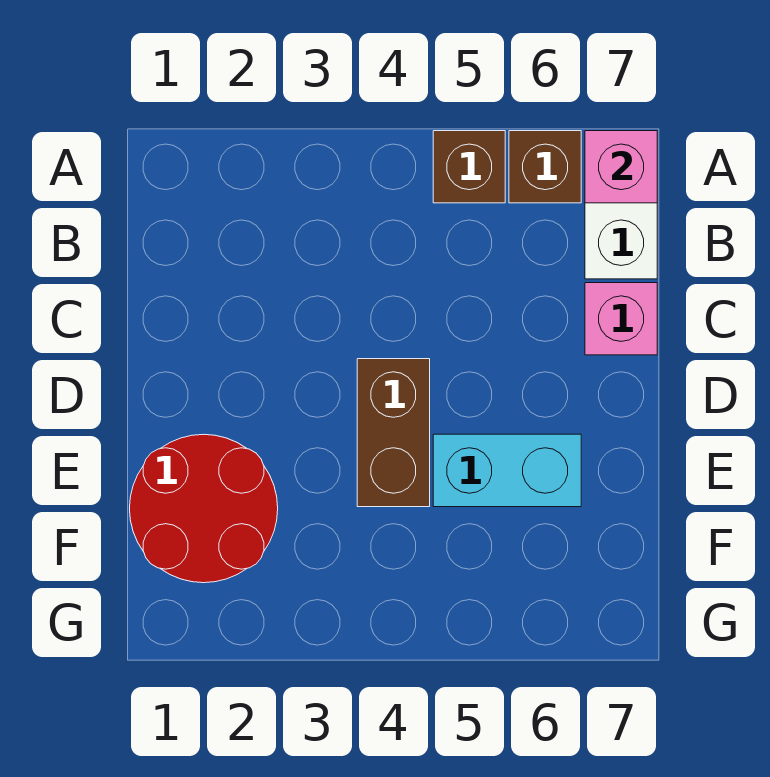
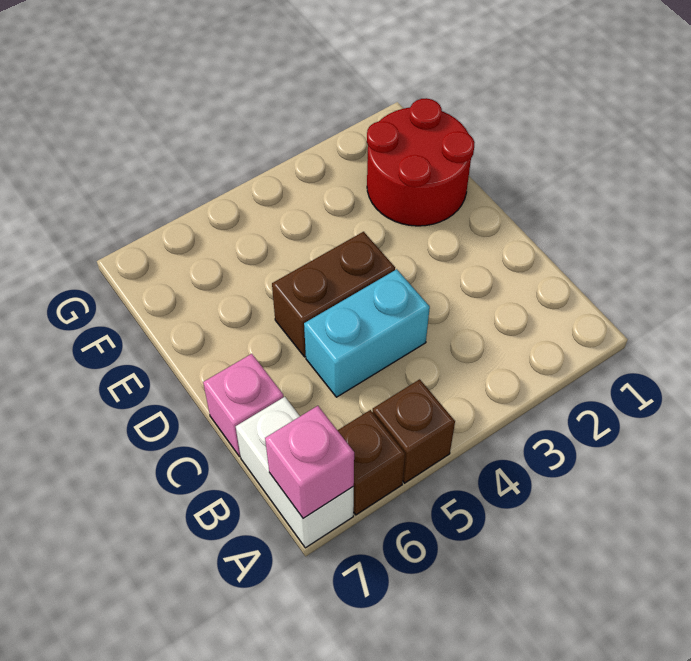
brown brick D4:E4 level 1 -> brown brick D4:D5 level 1
cyan brick E5:E6 level 1 -> cyan brick C4:C5 level 1

